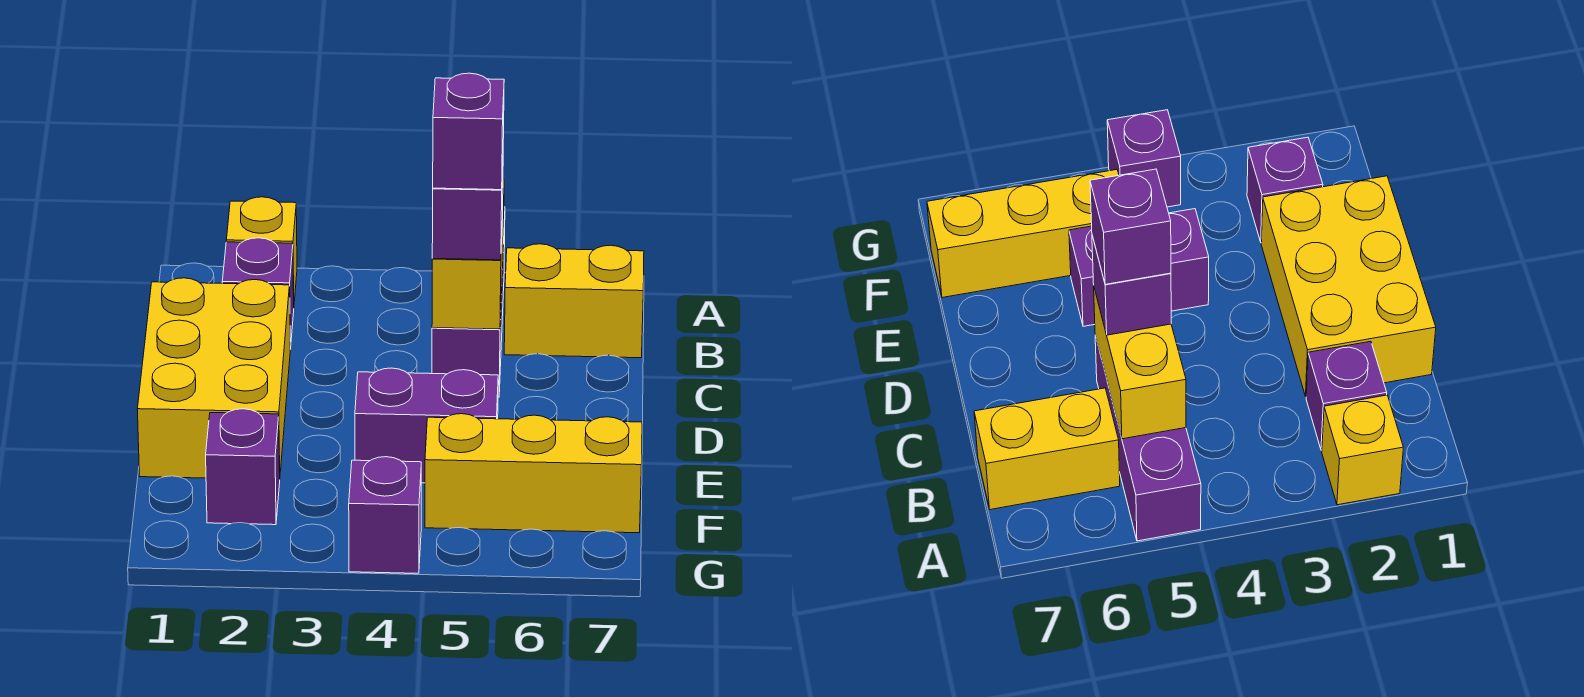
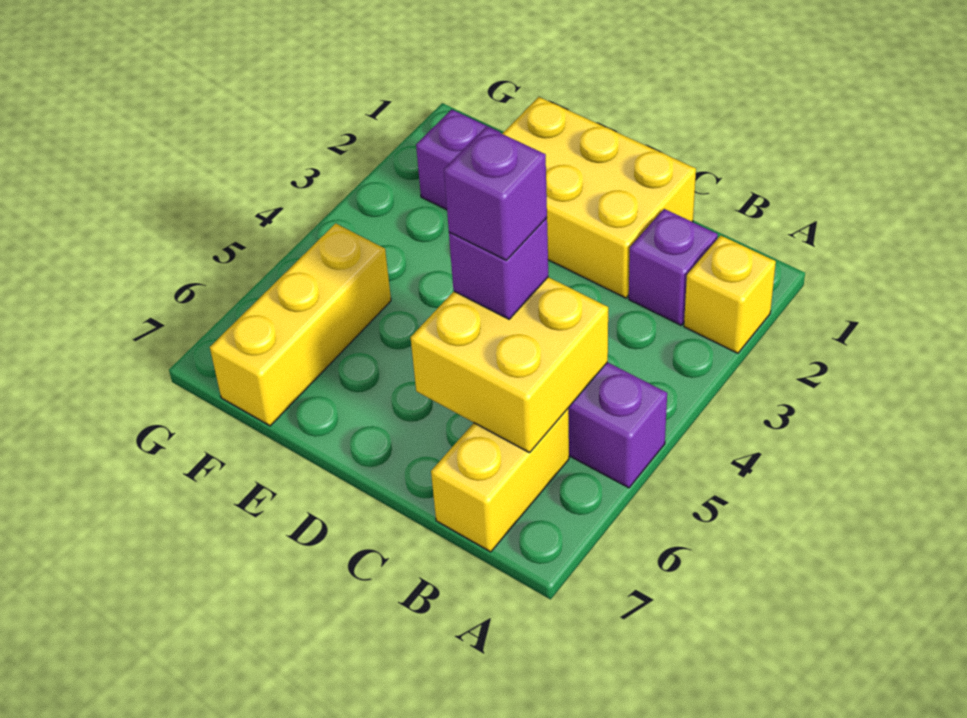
yellow brick B5:C5 level 2 -> yellow brick B5:C6 level 2
purple brick E4:E5 level 1 -> none
purple brick G4 level 1 -> none

